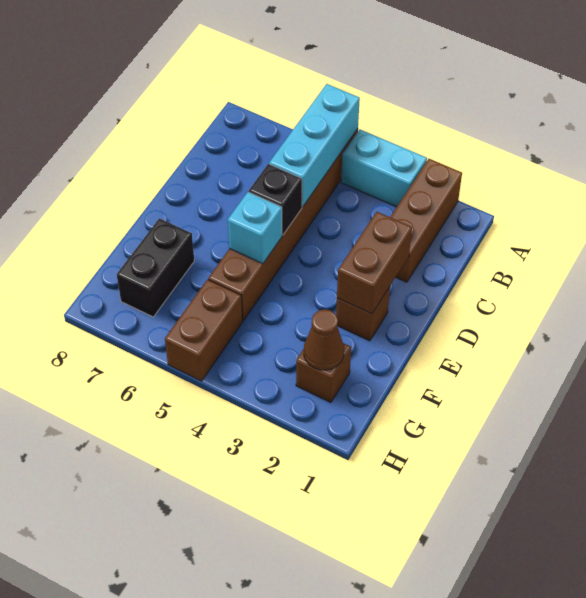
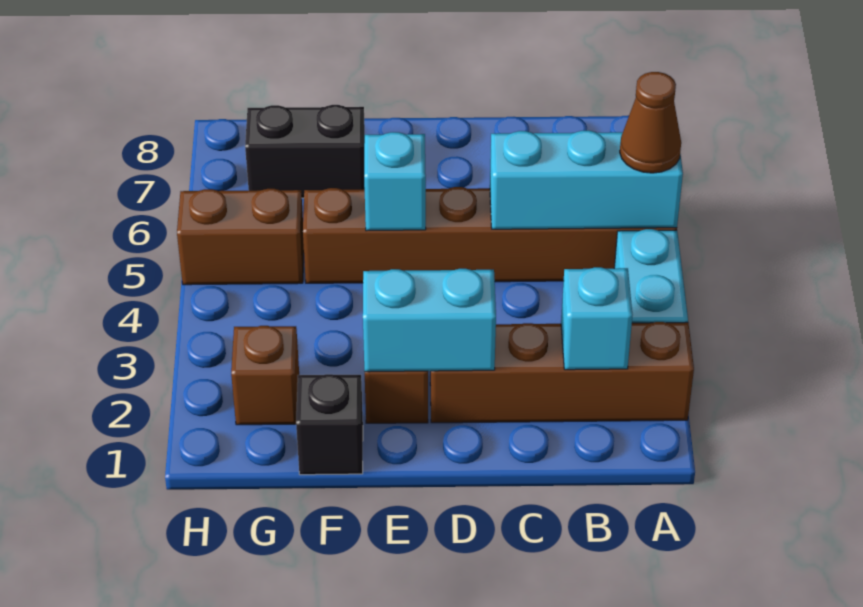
brown brick A2:C2 level 1 -> brown brick A2:D2 level 1
none -> cyan brick B2 level 2
brown brick D2:E2 level 2 -> cyan brick D2:E2 level 2
black brick D5 level 2 -> black brick F1 level 1
brown cone G2 level 2 -> brown cone A5 level 3

